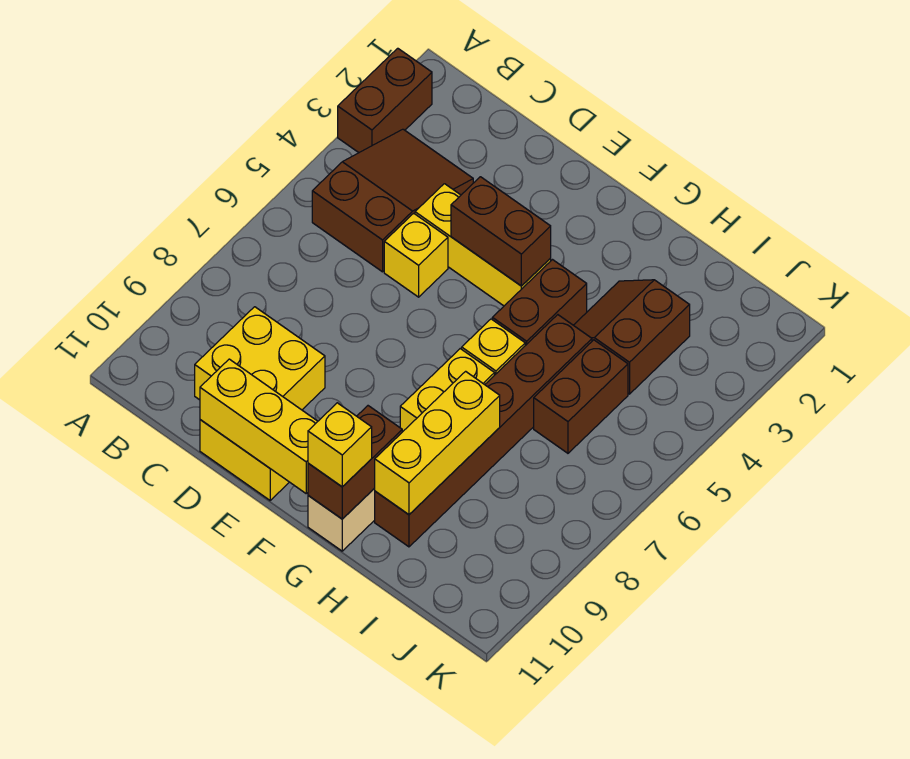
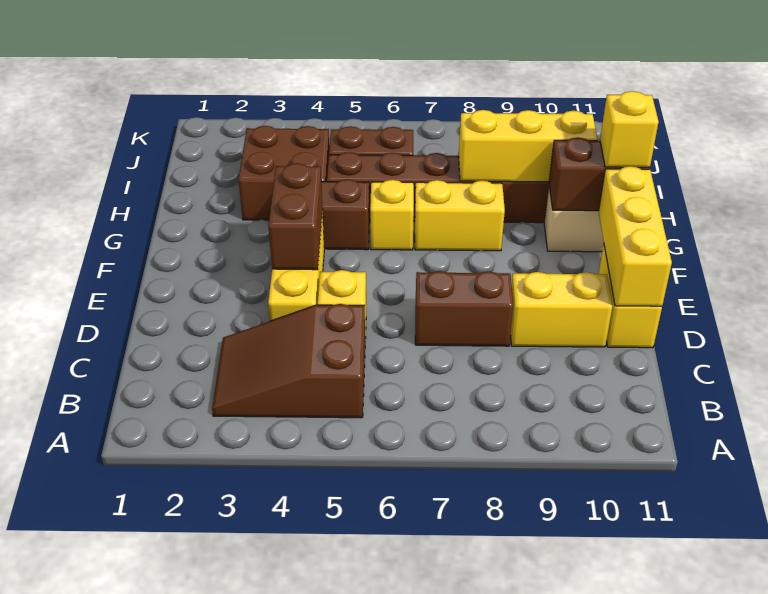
brown brick A2:A3 level 1 -> brown brick D7:D8 level 1
yellow brick C9:D10 level 1 -> yellow brick D9:D10 level 1
brown slope H3:I4 level 1 top I -> brown brick H3:I4 level 1

